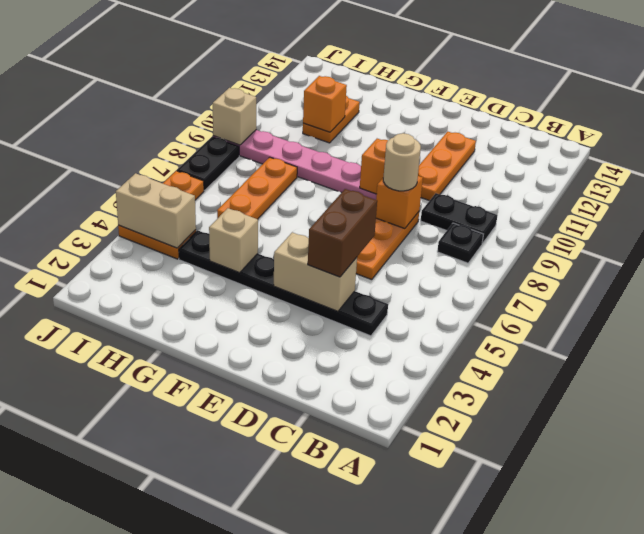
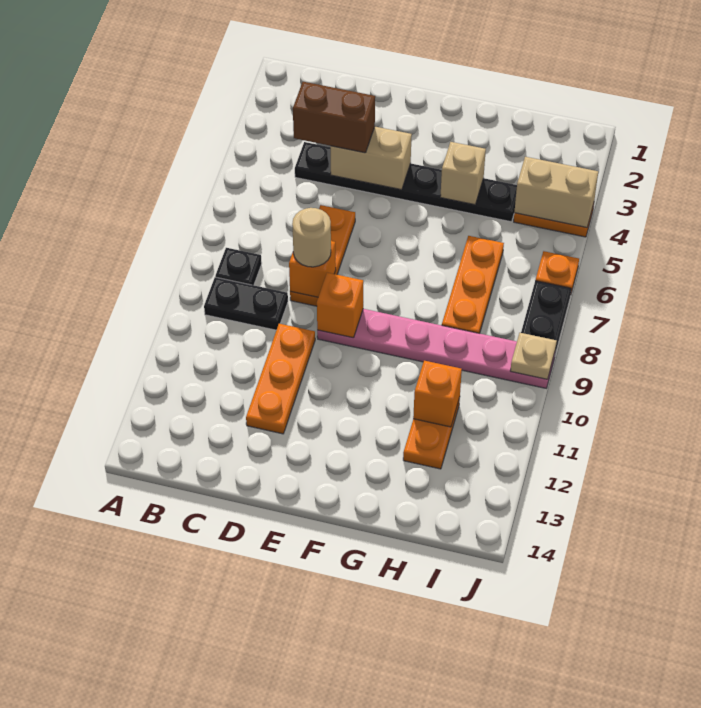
brown brick D4:D5 level 3 -> brown brick C4:D4 level 3
tan brick J9 level 2 -> tan plate J9 level 2

